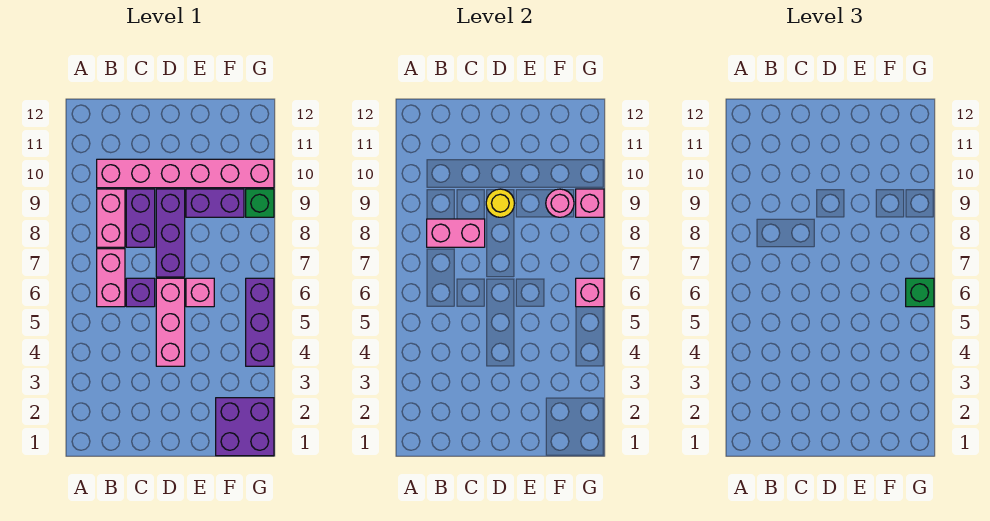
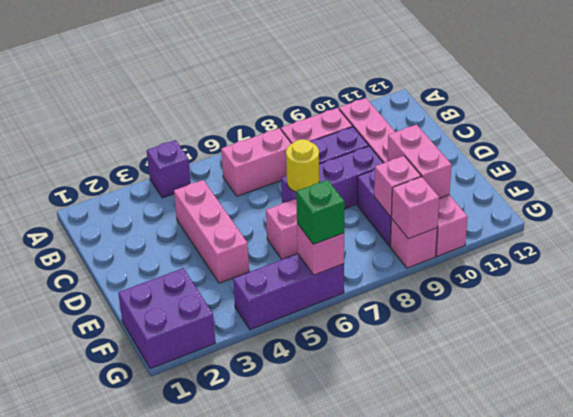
pink brick B8:C8 level 2 -> pink brick E10:F10 level 2
purple brick C6 level 1 -> purple brick A4 level 1
pink brick D4:D6 level 1 -> pink brick C4:E4 level 1
yellow round brick D9 level 2 -> yellow round brick D7 level 2
pink round brick F9 level 2 -> pink brick F9 level 2
green brick G9 level 1 -> pink brick G9 level 1

